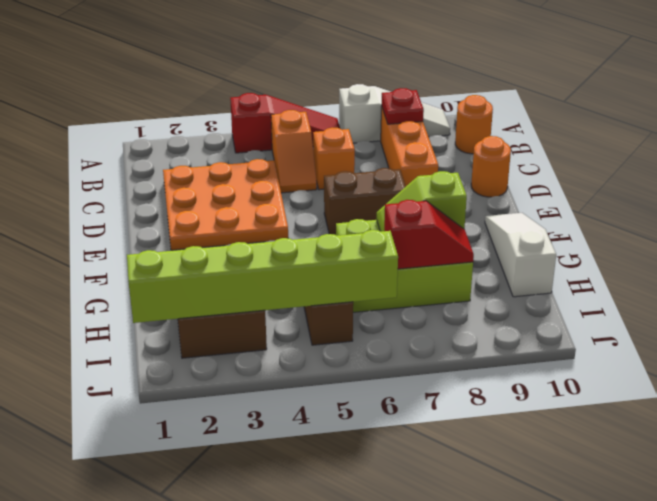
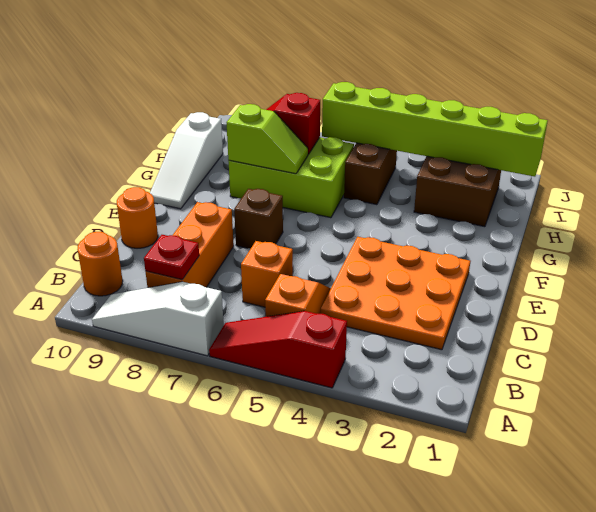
brown brick E6:E7 level 1 -> brown brick E7 level 1

